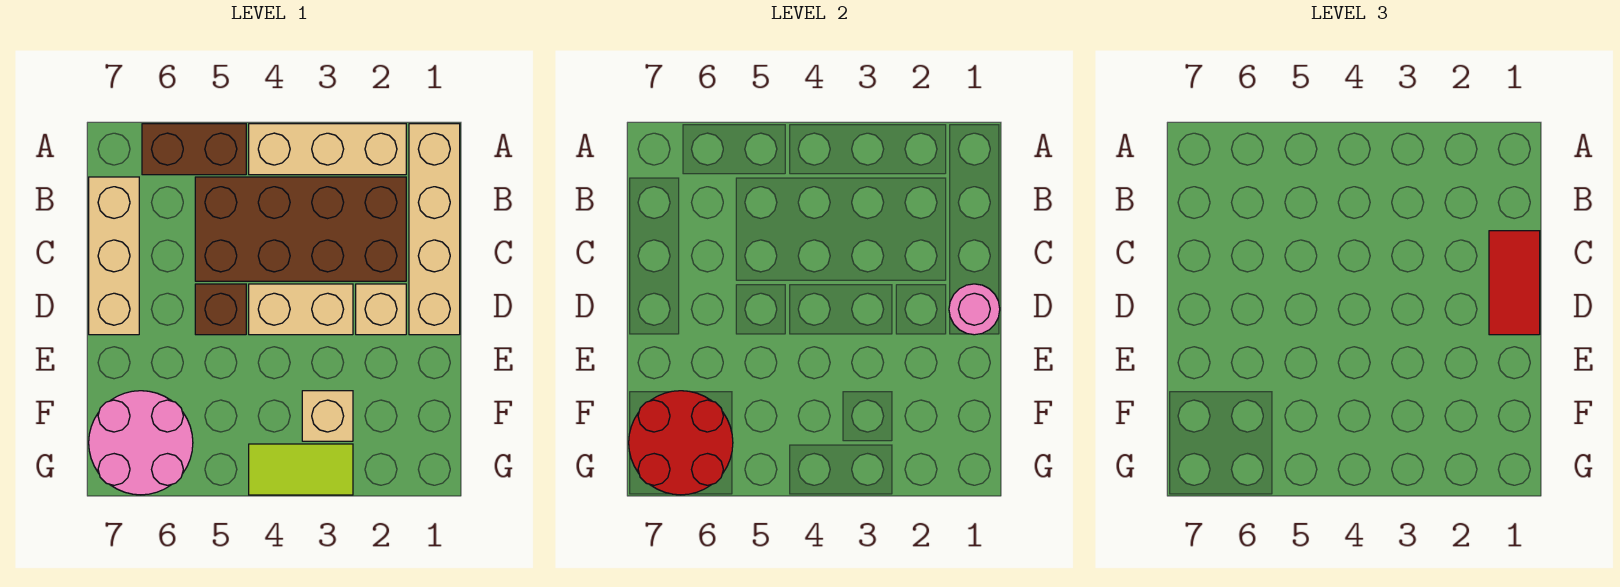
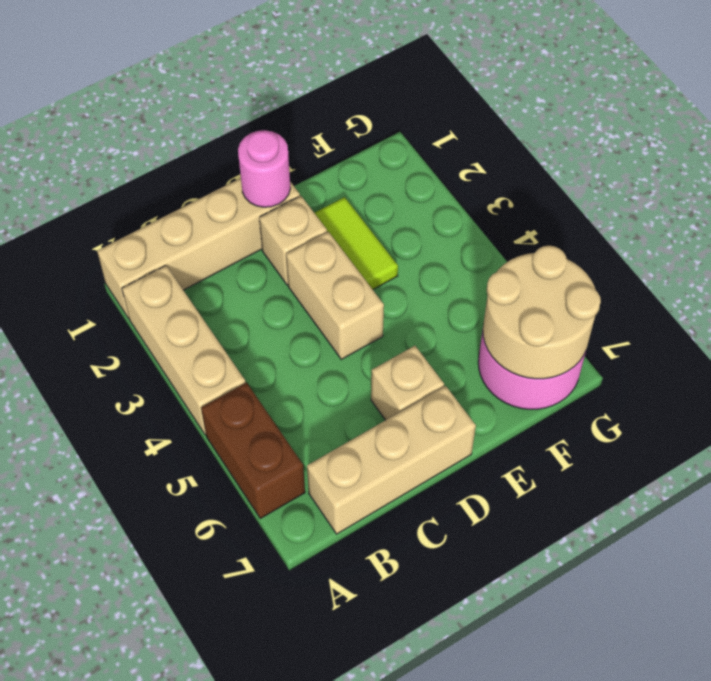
brown brick B2:C5 level 1 -> none
red tile C1:D1 level 3 -> none
brown brick D5 level 1 -> none
tan brick F3 level 1 -> tan brick D6 level 1
red round brick F6:G7 level 2 -> tan round brick F6:G7 level 2
lime tile G3:G4 level 1 -> lime tile E2:E3 level 1

